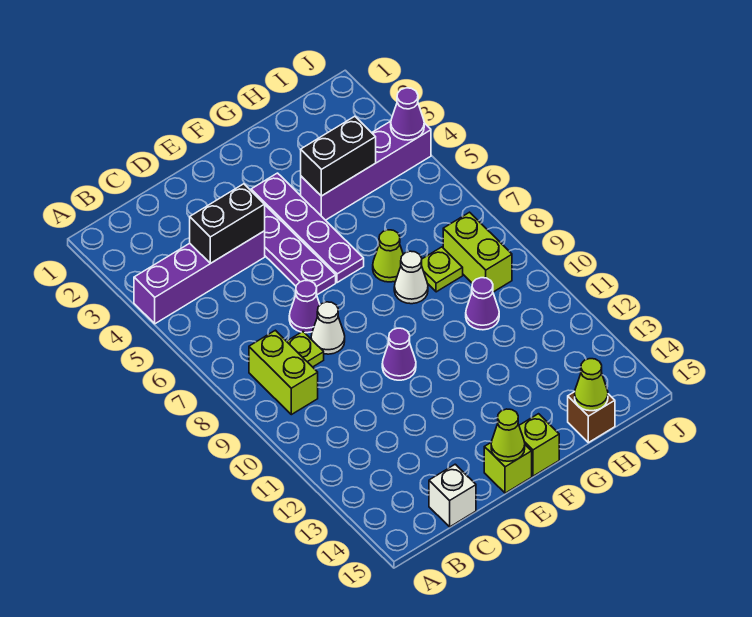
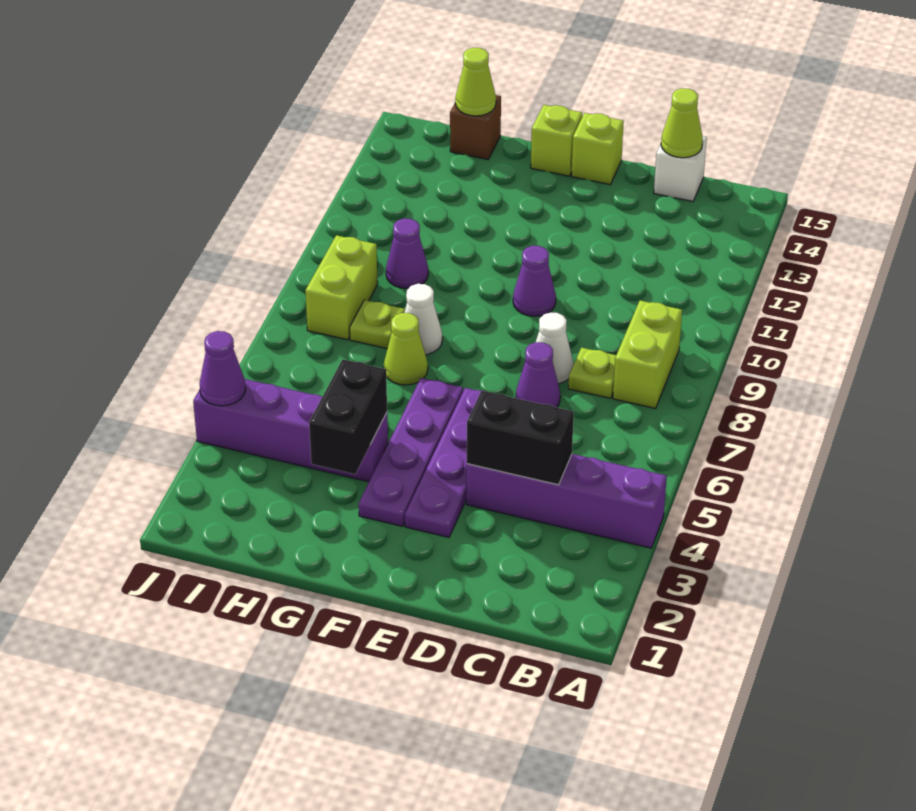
lime cone E15 level 2 -> lime cone C15 level 2
black brick G4:H4 level 2 -> black brick G3:G4 level 2

